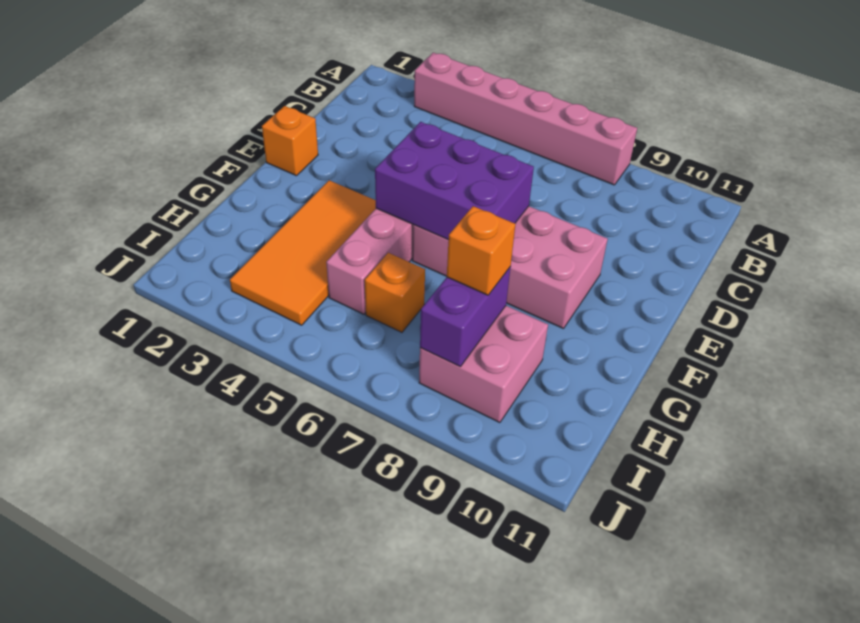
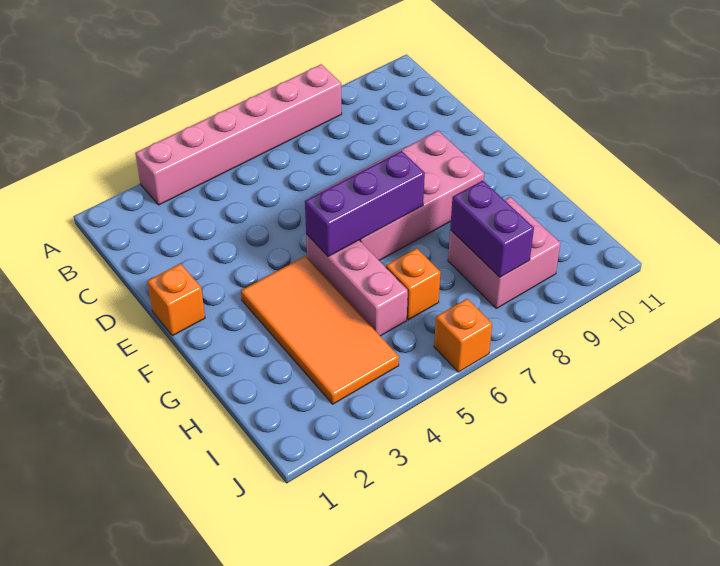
purple brick E5:F7 level 2 -> purple brick F5:F7 level 2
orange brick H8 level 3 -> orange brick J6 level 1

